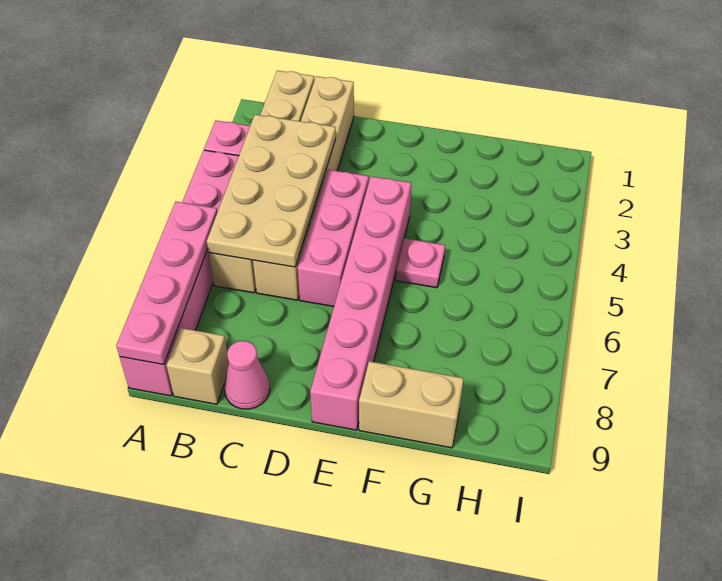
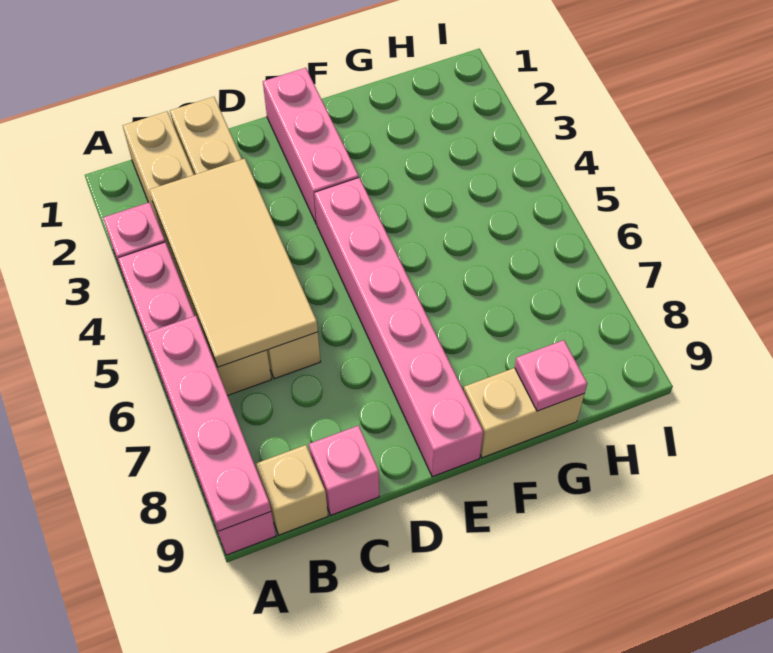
tan plate B3:C6 level 2 -> tan tile B3:C6 level 2
pink cone C9 level 1 -> pink brick C9 level 1
pink brick D4:D6 level 1 -> pink brick E1:E3 level 1
pink plate F5 level 1 -> pink plate G9 level 2

